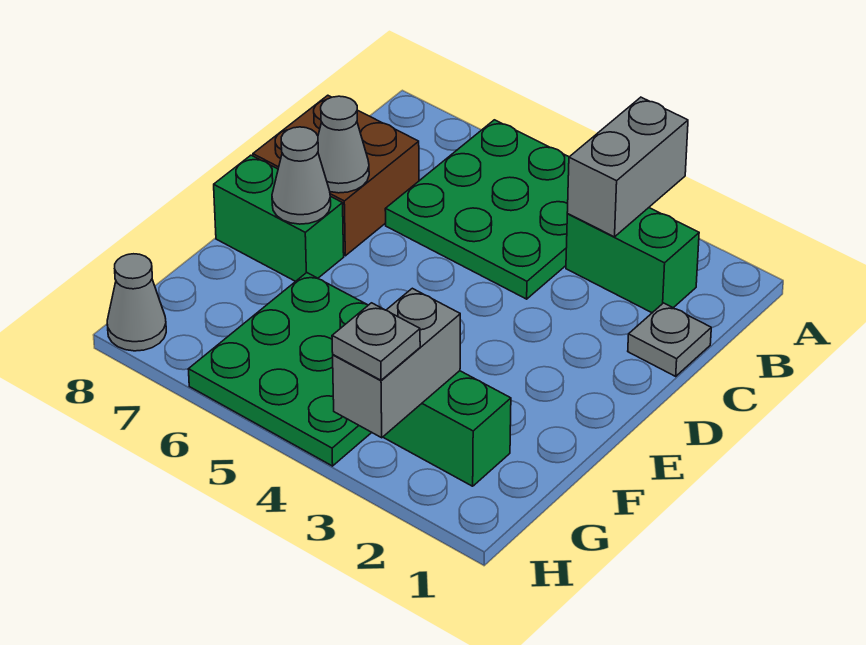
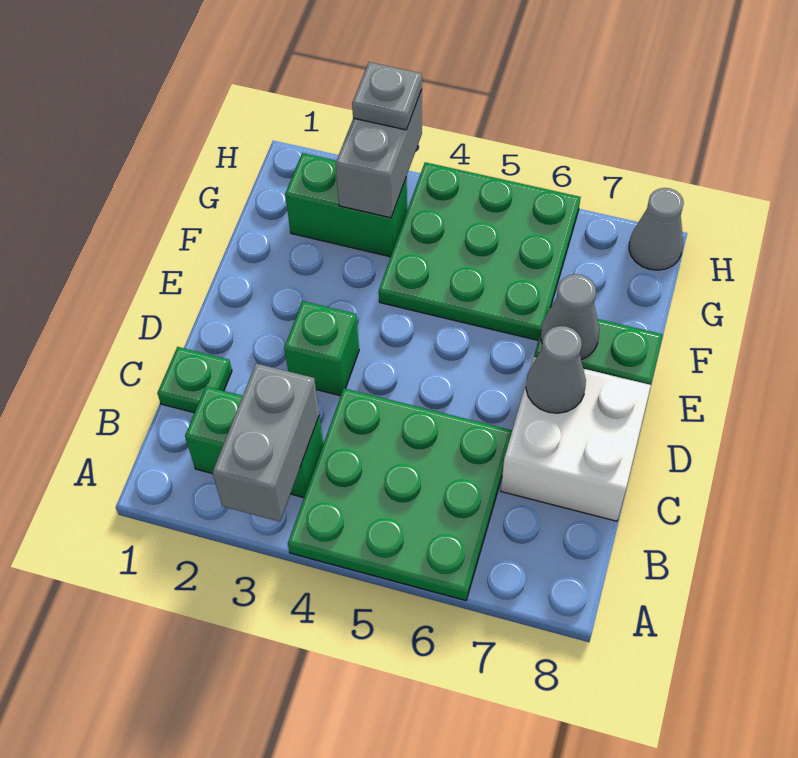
grey plate C1 level 1 -> green plate C1 level 1
brown brick C7:D8 level 1 -> white brick C7:D8 level 1
none -> green brick D3 level 1

